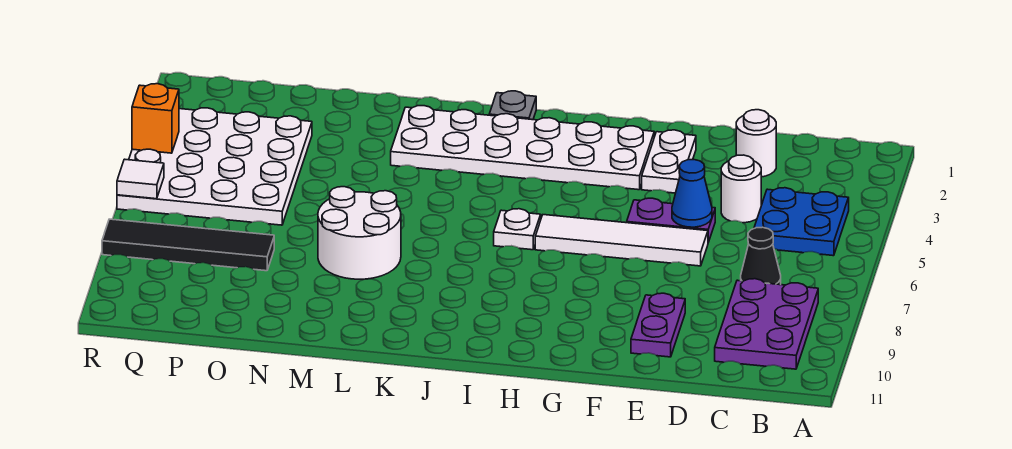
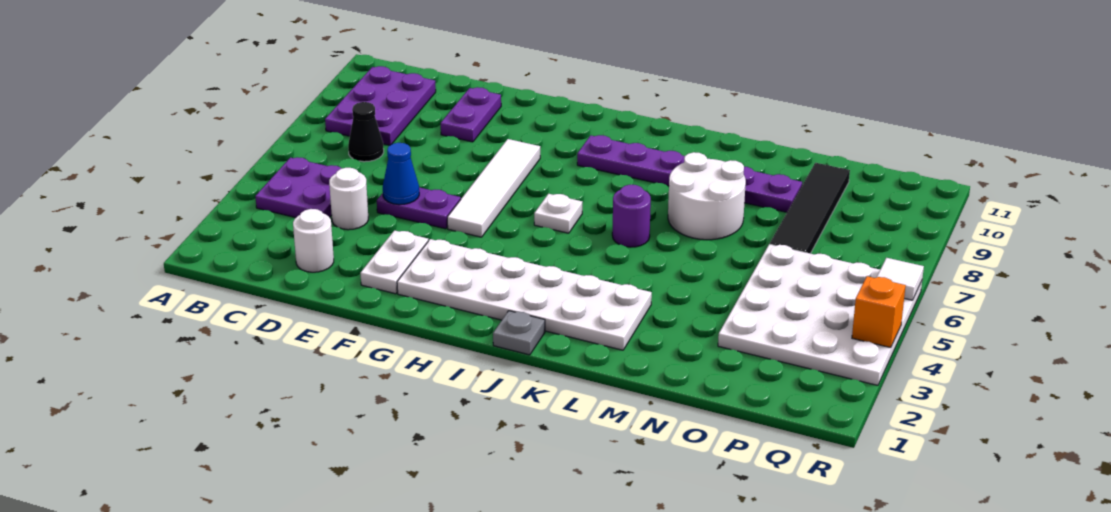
blue plate B4:C5 level 1 -> purple plate B4:C5 level 1
white tile E6:H6 level 1 -> white tile G5:G8 level 1
none -> purple plate I9:N9 level 1
none -> purple round brick K6 level 1
black tile O8:R8 level 1 -> black tile O7:O10 level 1

